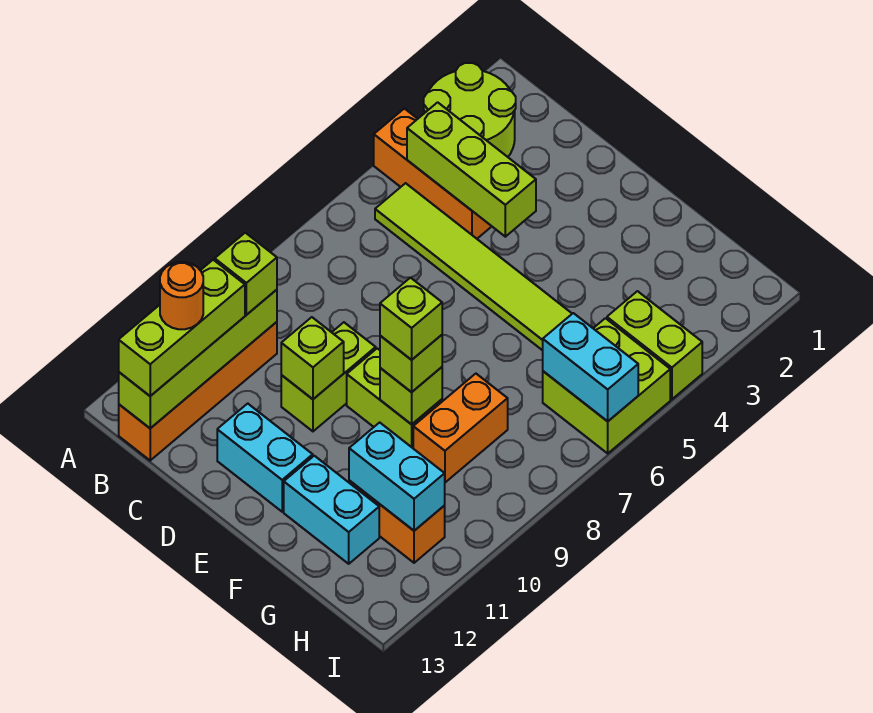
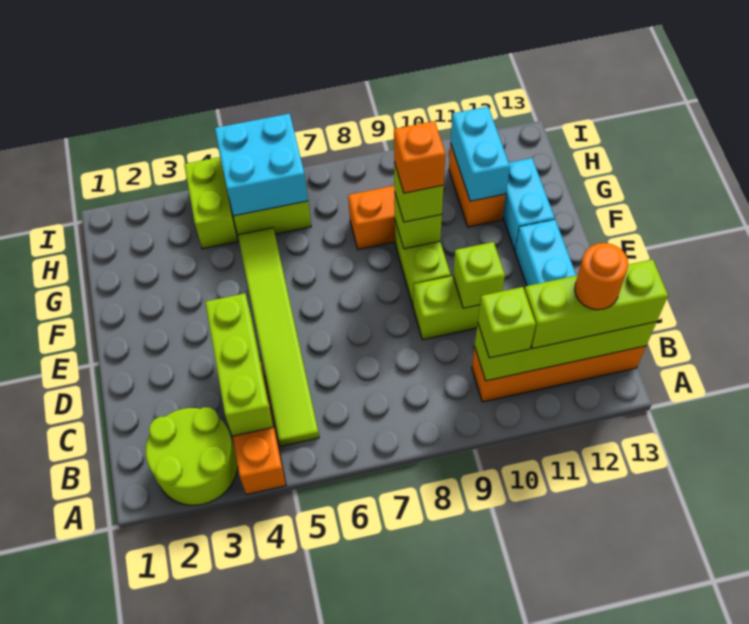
lime brick F9 level 4 -> orange brick F9 level 4
cyan brick H6:I6 level 2 -> cyan brick H5:I6 level 2

